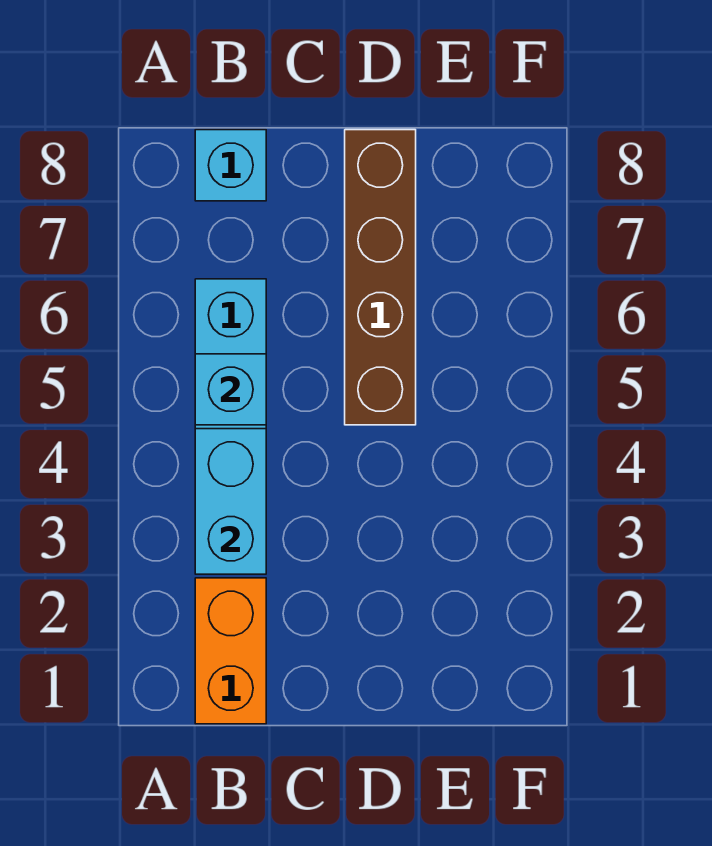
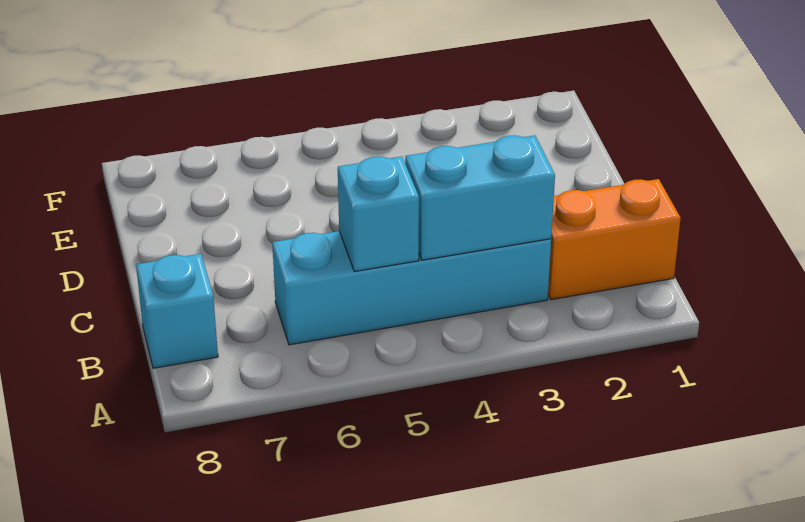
brown brick D5:D8 level 1 -> none

